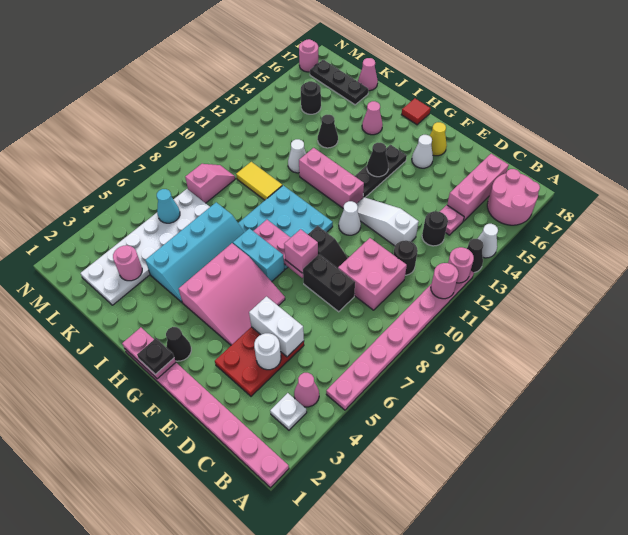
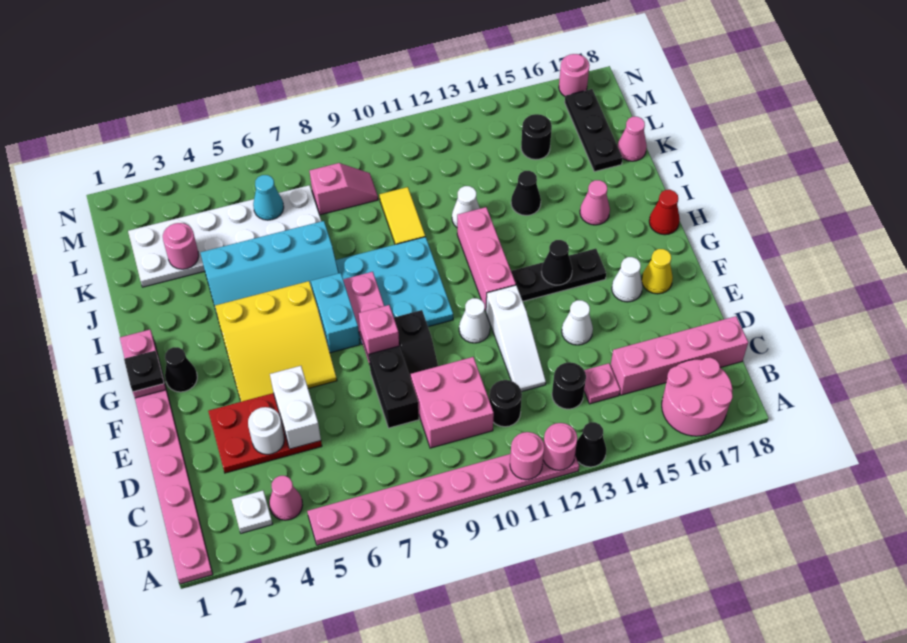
white cone A14 level 1 -> white cone E14 level 1
pink brick C15:C17 level 1 -> pink brick C15:C18 level 1
white slope D12:F12 level 1 top D -> white slope D12:F12 level 1 top F
pink slope F4:H6 level 1 top H -> yellow slope F4:H6 level 1 top H
red tile H18 level 1 -> red cone H18 level 1

